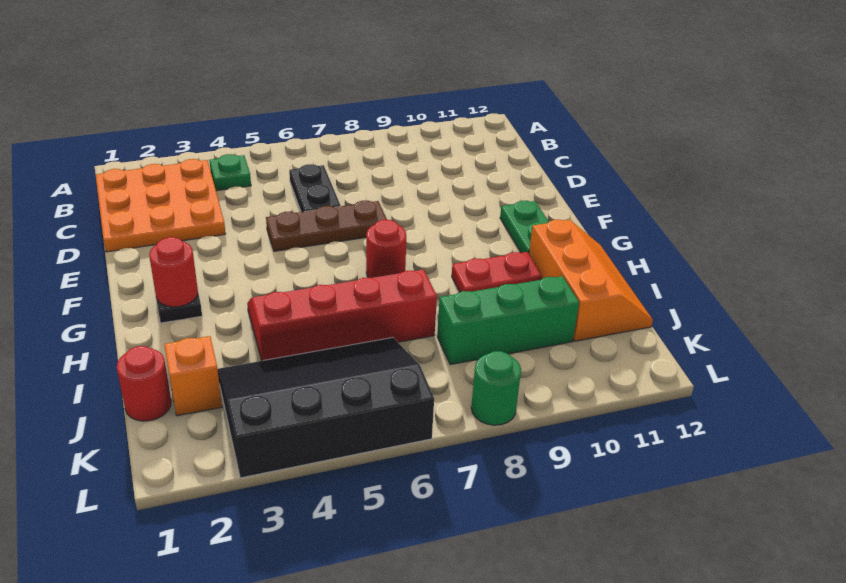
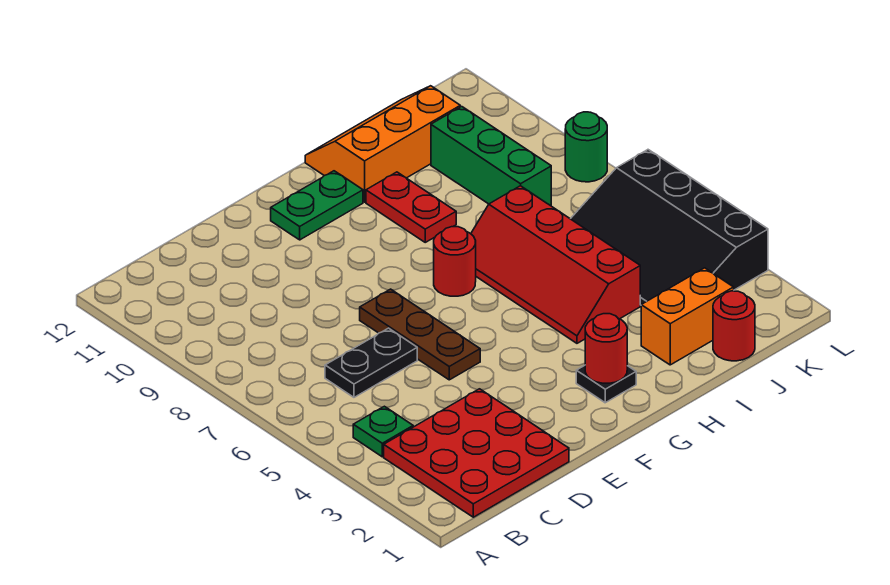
orange plate B1:D3 level 1 -> red plate B1:D3 level 1
orange brick J2 level 1 -> orange brick I2:J2 level 1

